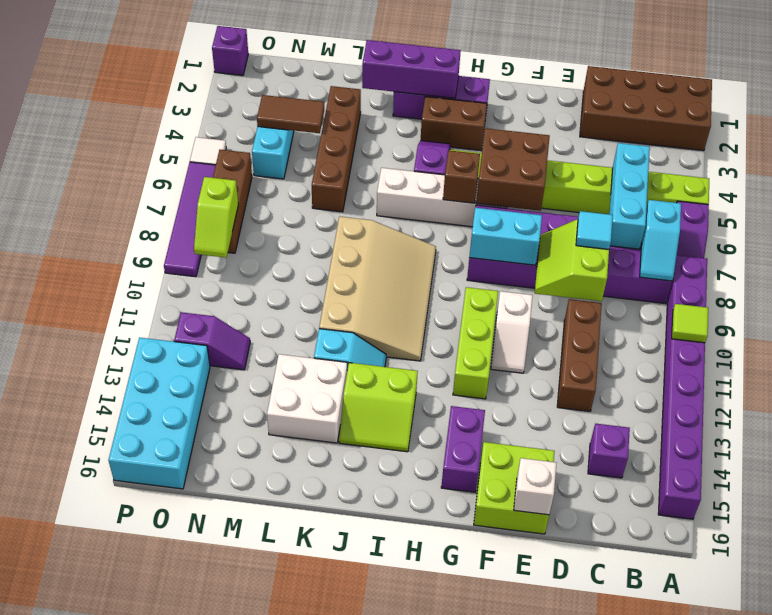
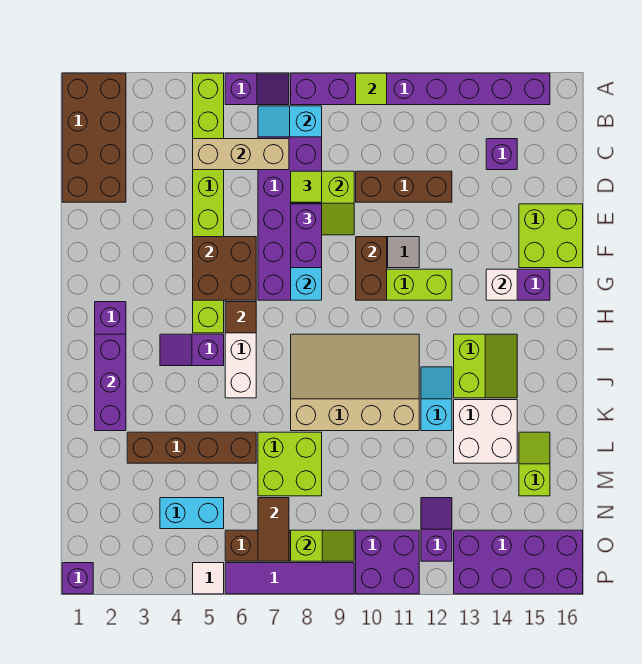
cyan slope B7:B8 level 2 top 7 -> cyan slope B7:B8 level 2 top 8
cyan brick C5:C7 level 2 -> tan brick C5:C7 level 2
cyan tile D8 level 3 -> lime tile D8 level 3
none -> purple brick E8:F8 level 3
white brick E16 level 2 -> white brick G14 level 2
brown brick H3:I3 level 1 -> brown brick F10:G10 level 2
brown brick H6 level 2 -> brown tile H6 level 2
none -> lime brick L7:M8 level 1
none -> lime slope L15:M15 level 1 top M
brown tile M4:N4 level 2 -> brown tile N7:O7 level 2
none -> purple brick O10:P11 level 1
cyan brick O13:P16 level 1 -> purple brick O13:P16 level 1

